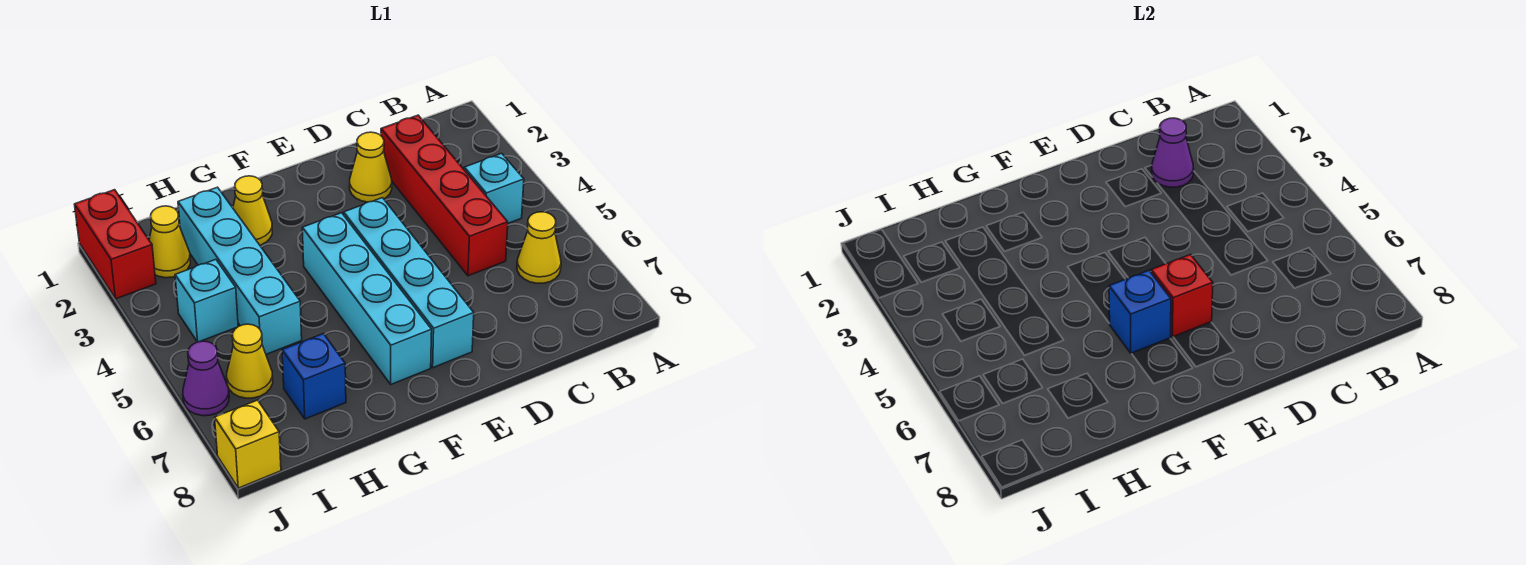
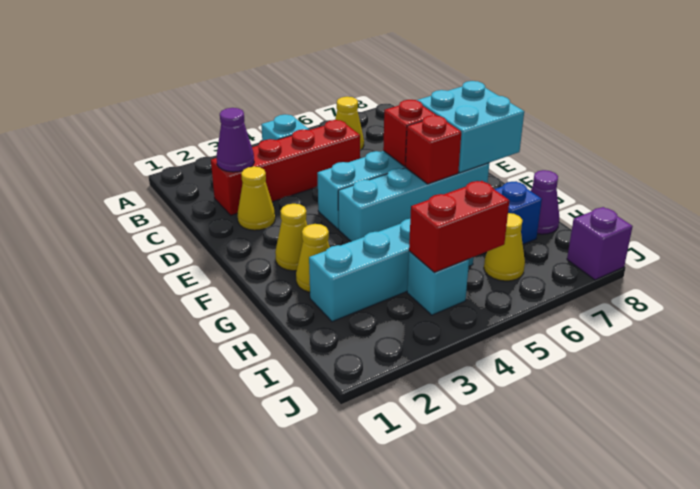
none -> cyan brick E7:F8 level 2
blue brick F6 level 2 -> red brick F6 level 2
yellow cone I2 level 1 -> yellow cone F2 level 1
red brick J1:J2 level 1 -> red brick I4:I5 level 2
purple cone J6 level 1 -> purple cone H8 level 1
yellow brick J8 level 1 -> purple brick J8 level 1

